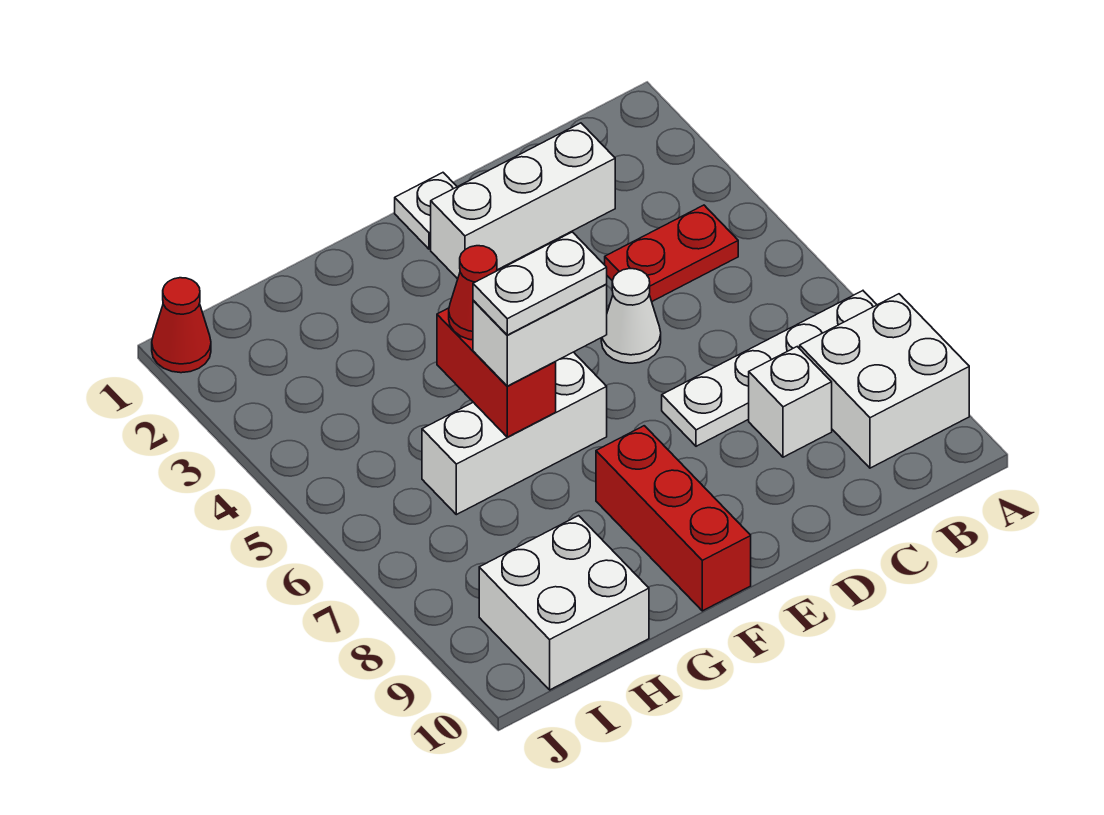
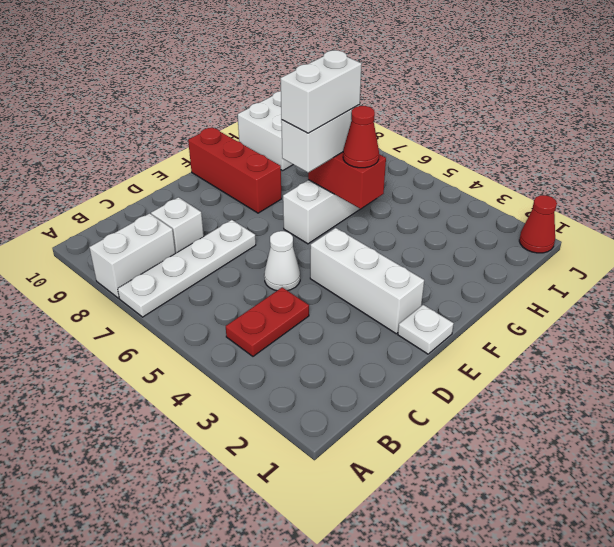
white brick A8:B9 level 1 -> white brick A8:B8 level 1
white brick C2:E2 level 1 -> white brick E2:E4 level 1
white plate F6:G6 level 4 -> white brick F6:G6 level 4

